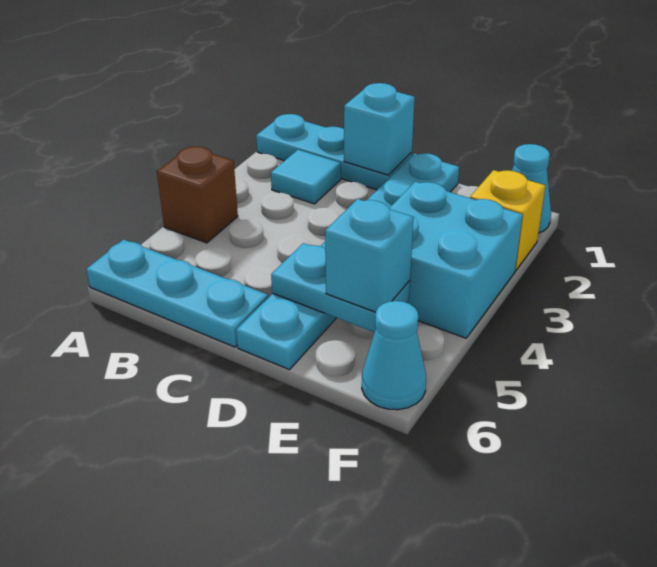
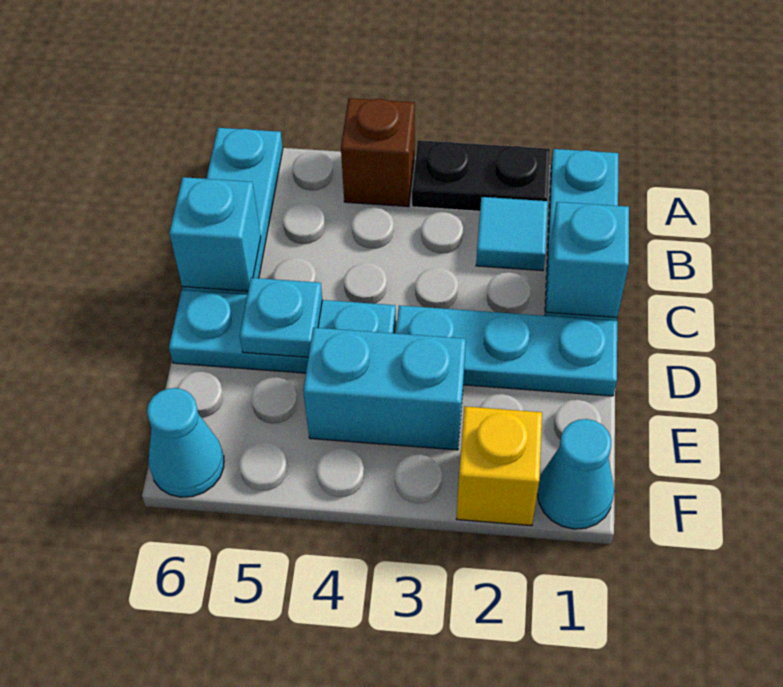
none -> black plate A2:A3 level 1
cyan plate D5:E5 level 2 -> cyan plate D5 level 2
cyan brick E3:F4 level 1 -> cyan brick E3:E4 level 1
cyan brick E5 level 3 -> cyan brick C6 level 2

